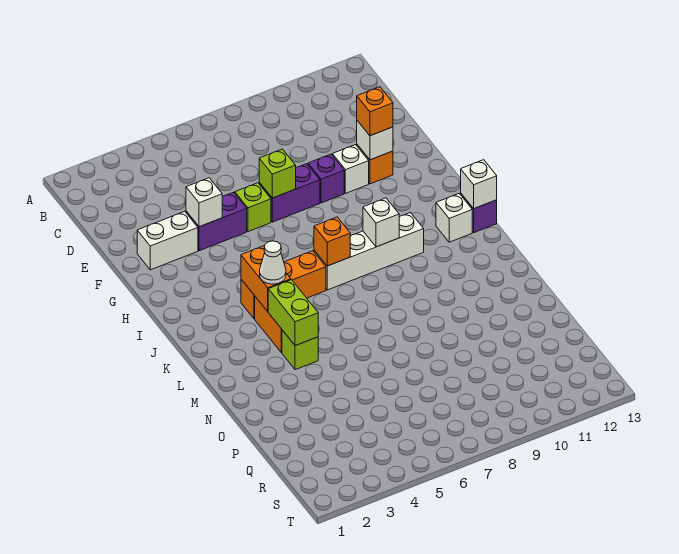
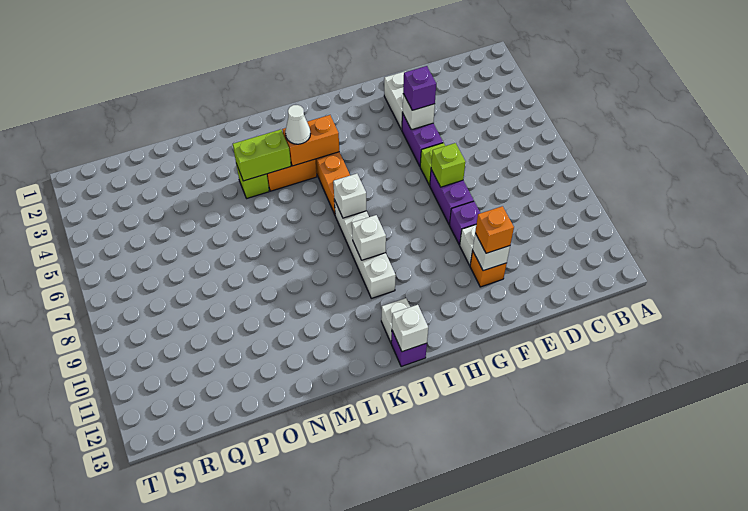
none -> purple brick F4 level 3
orange brick J7 level 2 -> white brick J7 level 2

